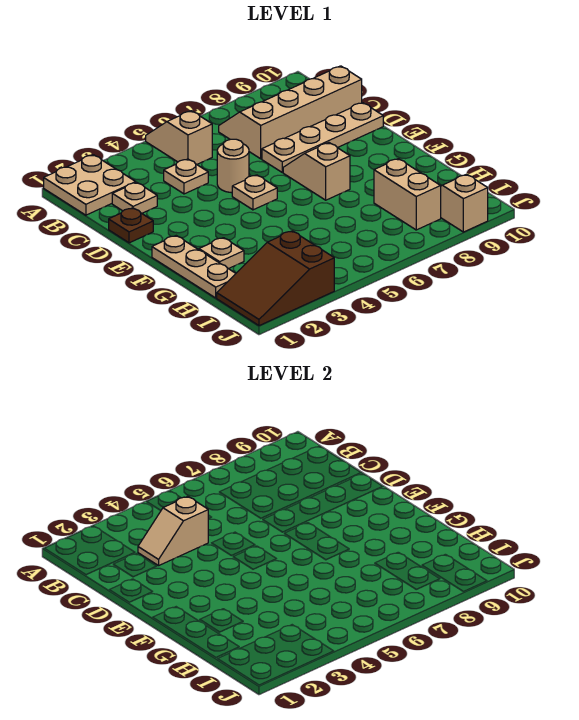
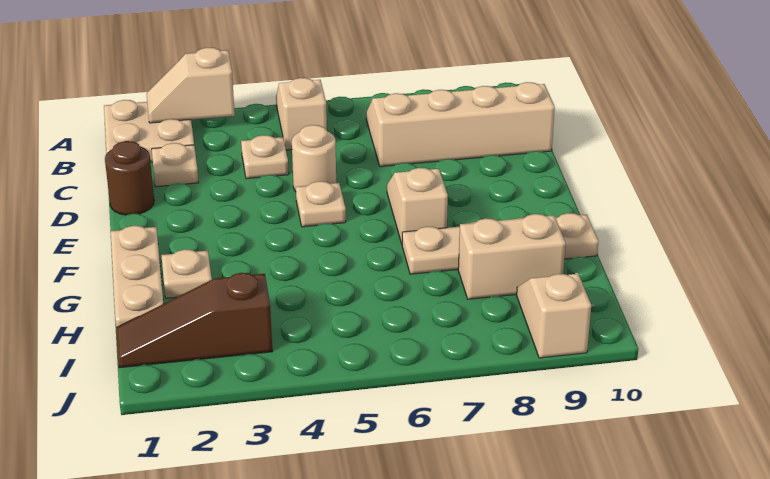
tan slope C3:C4 level 2 top 4 -> tan slope A2:A3 level 2 top 3
brown plate D1 level 1 -> brown round brick D1 level 1
tan plate D7:D10 level 1 -> tan plate G7:G10 level 1
tan brick H8:I8 level 1 -> tan brick H8:H9 level 1
brown slope I1:J3 level 1 top 3 -> brown slope I1:I3 level 1 top 3

